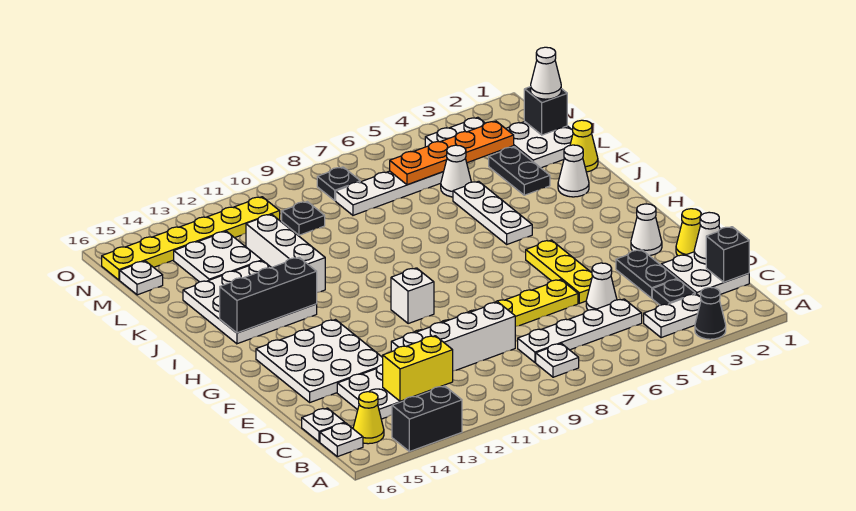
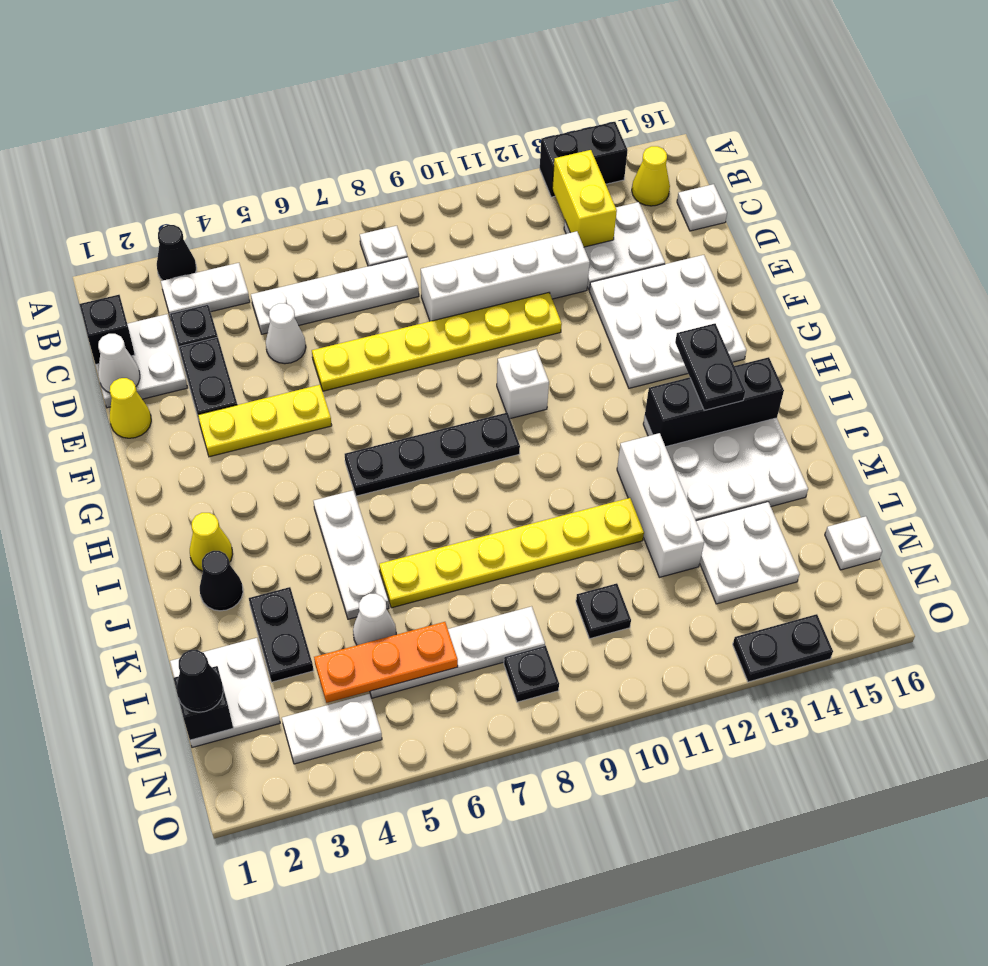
white plate B16 level 1 -> none
yellow brick C12:C13 level 2 -> yellow brick B13:C13 level 2
yellow plate E5:G5 level 1 -> yellow plate F3:F5 level 1
white cone F2 level 1 -> none
none -> black plate H6:H9 level 1
none -> black plate H14:I14 level 3
white cone J2 level 1 -> black cone J2 level 1
yellow cone K1 level 1 -> yellow cone I2 level 1
white cone M1 level 3 -> black cone M1 level 3
orange plate M3:M6 level 2 -> orange plate M4:M6 level 2
yellow plate N11:N16 level 1 -> yellow plate K6:K11 level 1
none -> black plate O13:O14 level 1

